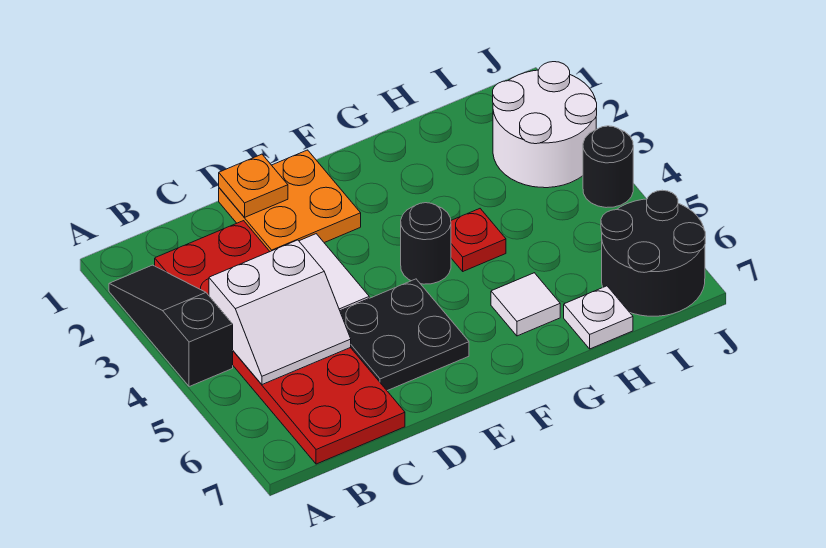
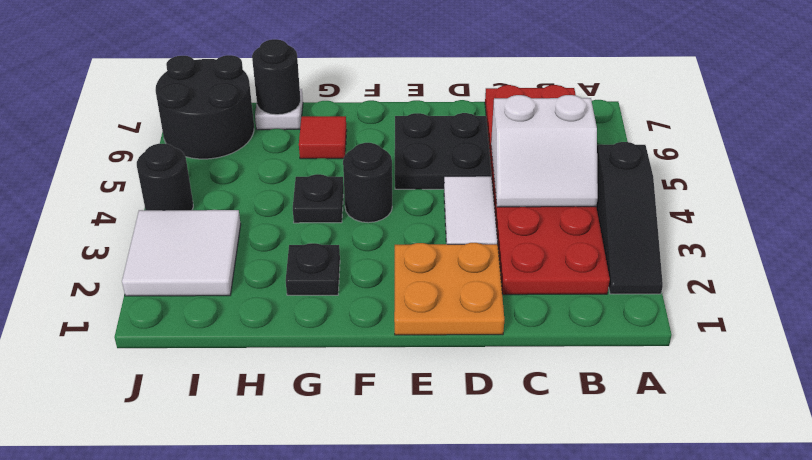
white slope B4:C5 level 2 top 4 -> white slope B4:C5 level 2 top 5
orange plate D1 level 2 -> none
none -> black plate G2 level 1
red plate G4 level 1 -> black plate G4 level 1
white tile G6 level 1 -> red tile G6 level 1
none -> black round brick H7 level 2
white round brick I2:J3 level 1 -> white tile I2:J3 level 1

